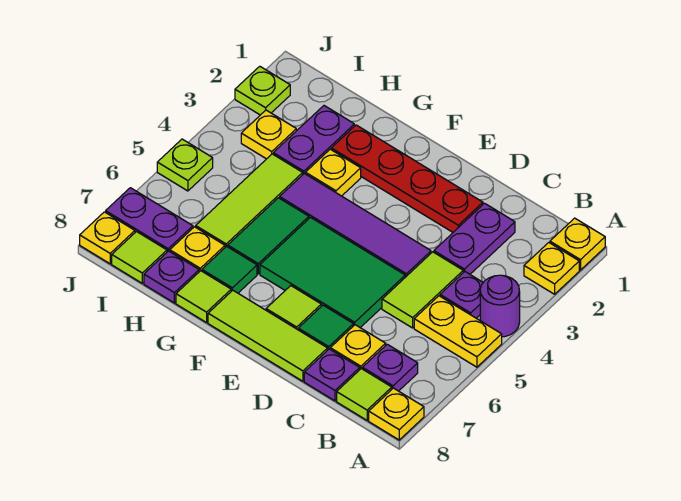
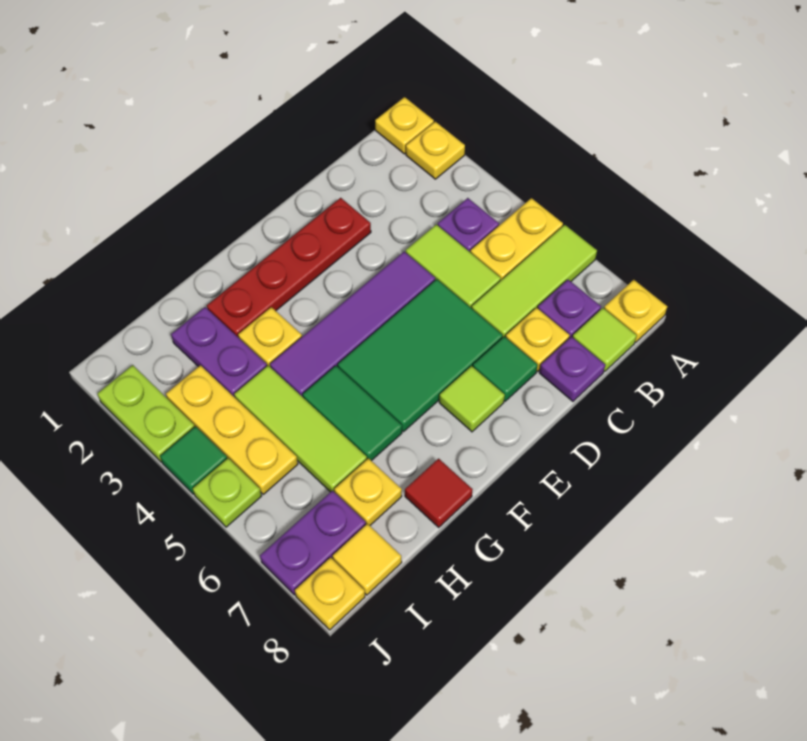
purple round brick A4 level 1 -> none
purple plate C2:C3 level 1 -> none
lime tile D8:F8 level 1 -> lime tile A6:C6 level 1
green tile G7 level 1 -> green tile J4 level 1
lime tile G8 level 1 -> red tile G8 level 1
purple plate H8 level 1 -> none
yellow plate I3 level 1 -> yellow plate I3:I5 level 1
lime tile I8 level 1 -> yellow tile I8 level 1
lime plate J2 level 1 -> lime plate J2:J3 level 1

